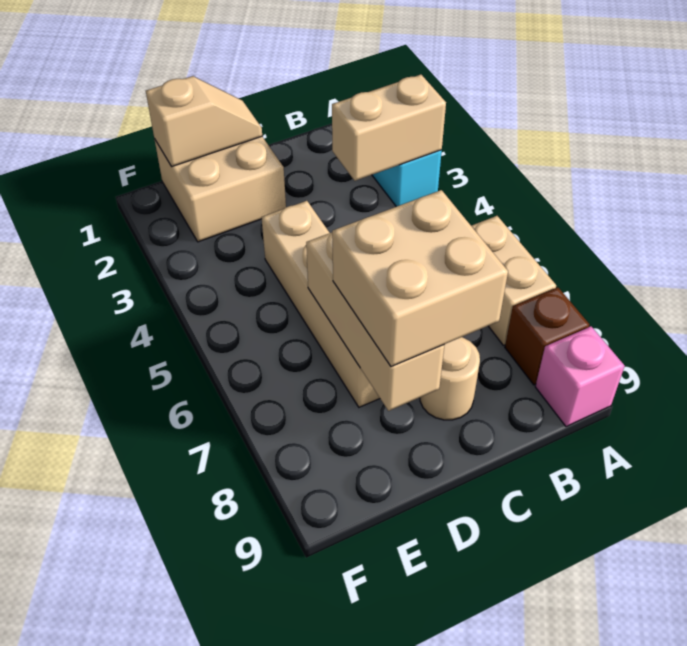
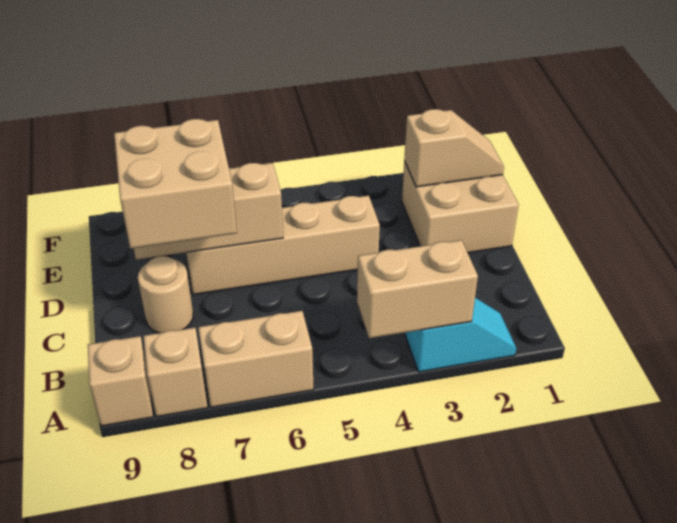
tan brick A3:B3 level 2 -> tan brick A3:A4 level 2
brown brick A8 level 1 -> tan brick A8 level 1
pink brick A9 level 1 -> tan brick A9 level 1
tan slope D1:E1 level 2 top E -> tan slope E1:E2 level 2 top 2

